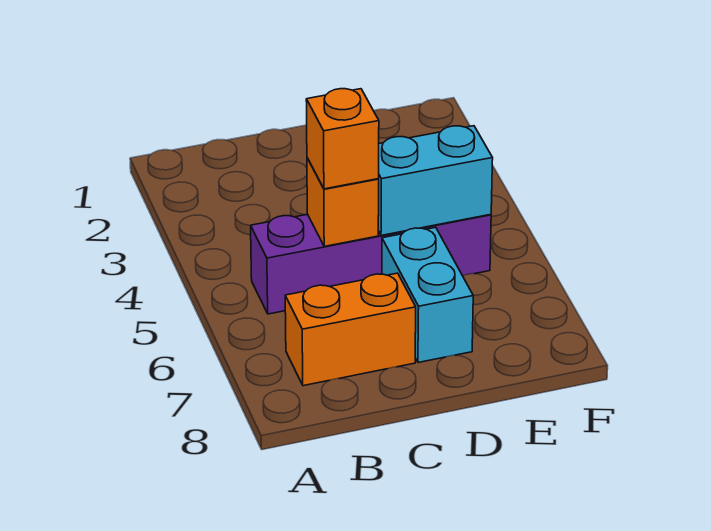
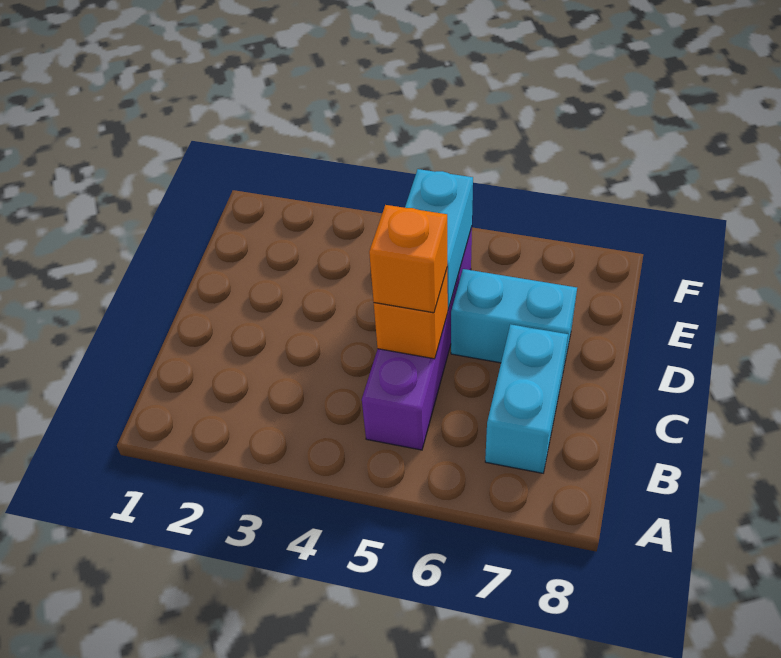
orange brick B7:C7 level 1 -> cyan brick B7:C7 level 1

